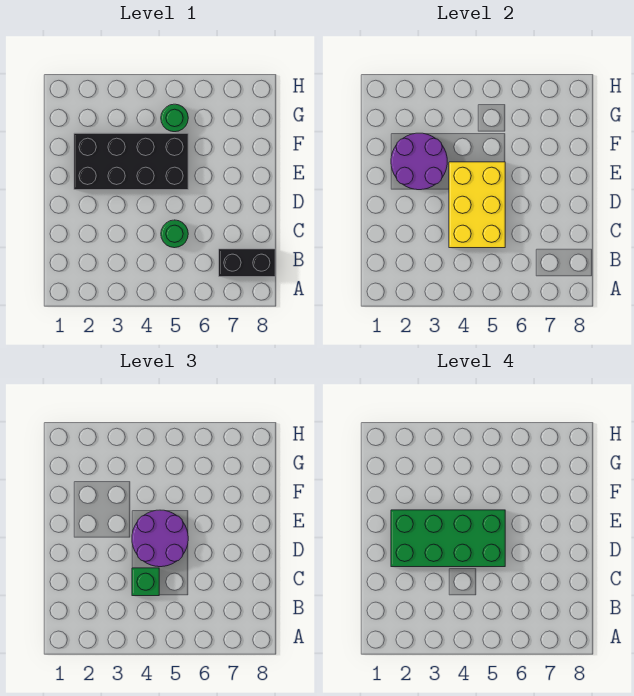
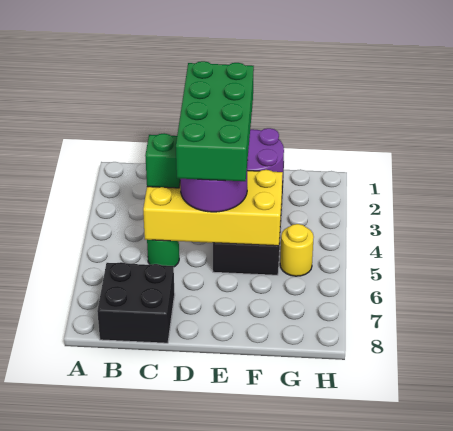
black brick B7:B8 level 1 -> black brick B7:C8 level 1
yellow brick C4:E5 level 2 -> yellow brick C4:F5 level 2
green round brick G5 level 1 -> yellow round brick G5 level 1

